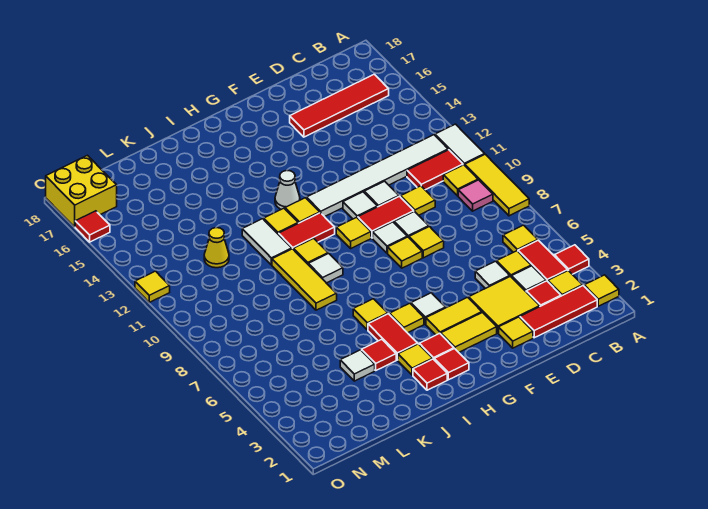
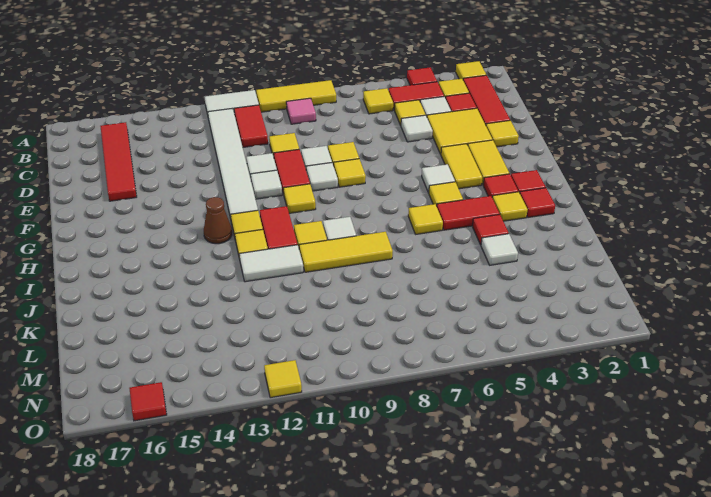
yellow tile B10 level 1 -> none
white cone H13 level 1 -> brown cone H13 level 1
yellow cone L12 level 1 -> none
yellow brick N17:O18 level 1 -> none

